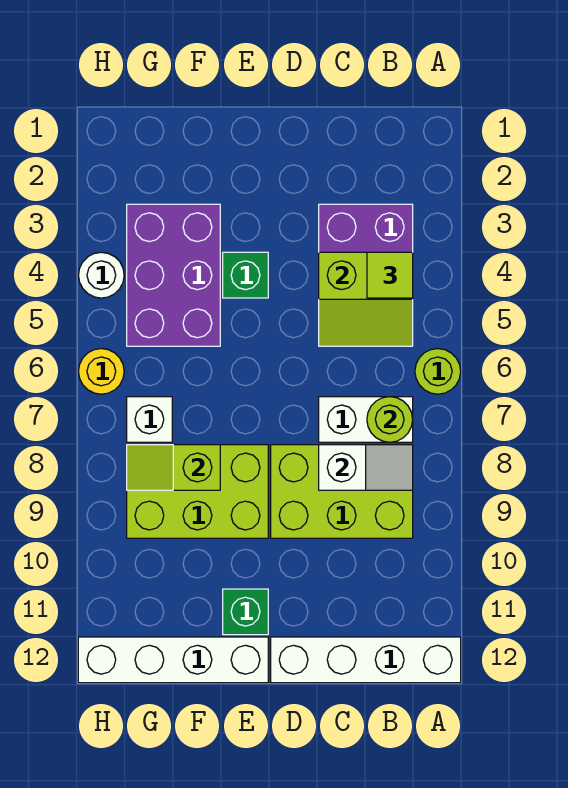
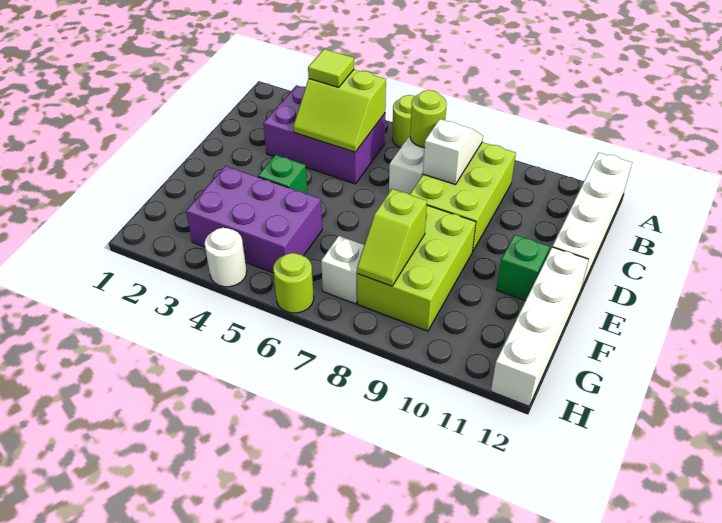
lime slope B4:C5 level 2 top 4 -> lime slope B4:C5 level 2 top B
yellow round brick H6 level 1 -> lime round brick H6 level 1

